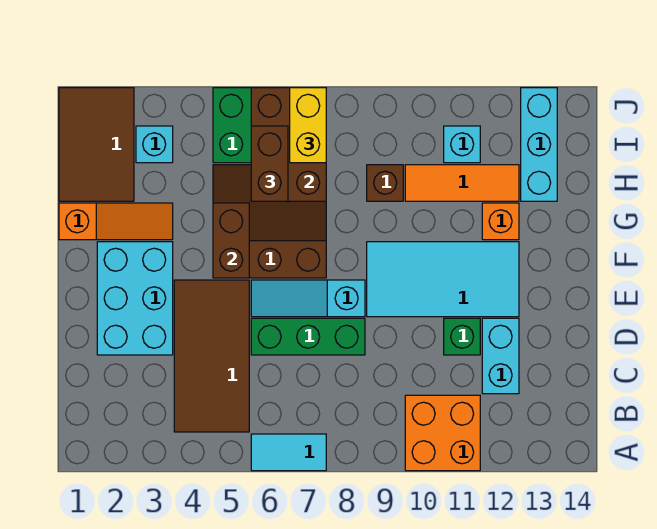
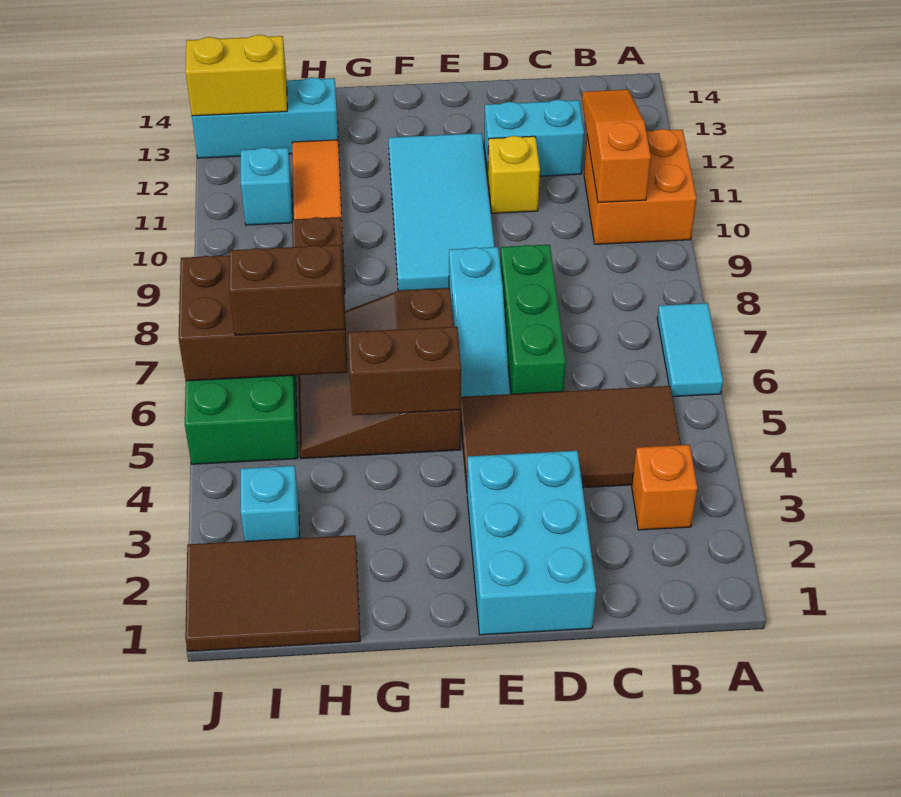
cyan brick D2:F3 level 1 -> cyan brick D1:E3 level 1
green brick D11 level 1 -> yellow brick D11 level 1
orange slope G1:G3 level 1 top 1 -> orange slope B10:B12 level 2 top 10
orange brick G12 level 1 -> orange brick B3 level 1
yellow brick I7:J7 level 3 -> yellow brick I13:J13 level 2

